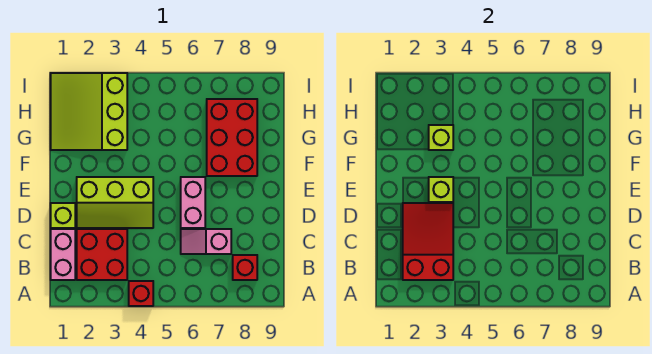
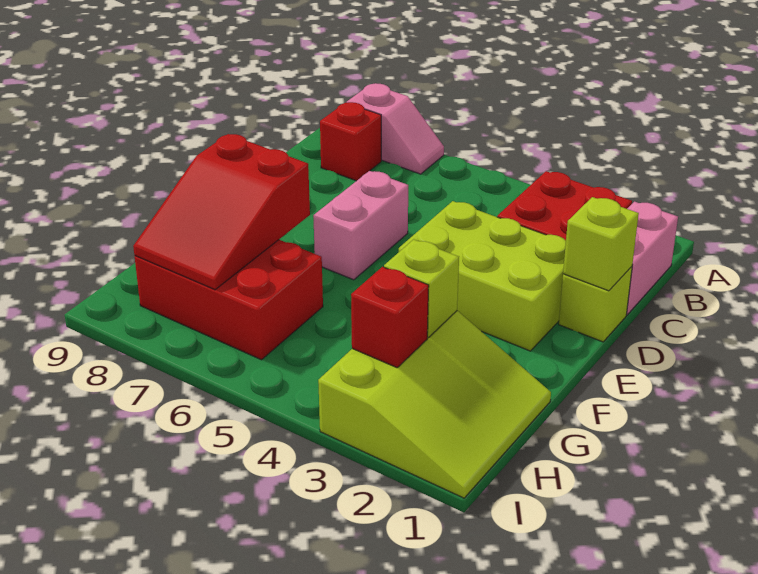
red brick A4 level 1 -> red brick H3 level 2
red slope B2:D3 level 2 top B -> red slope F7:H8 level 2 top F
pink slope C6:C7 level 1 top 7 -> pink slope A7:A8 level 1 top 8
lime slope D2:E4 level 1 top E -> lime brick D2:E4 level 1
lime brick E3 level 2 -> lime brick D1 level 2
red brick F7:H8 level 1 -> red brick G6:H8 level 1

